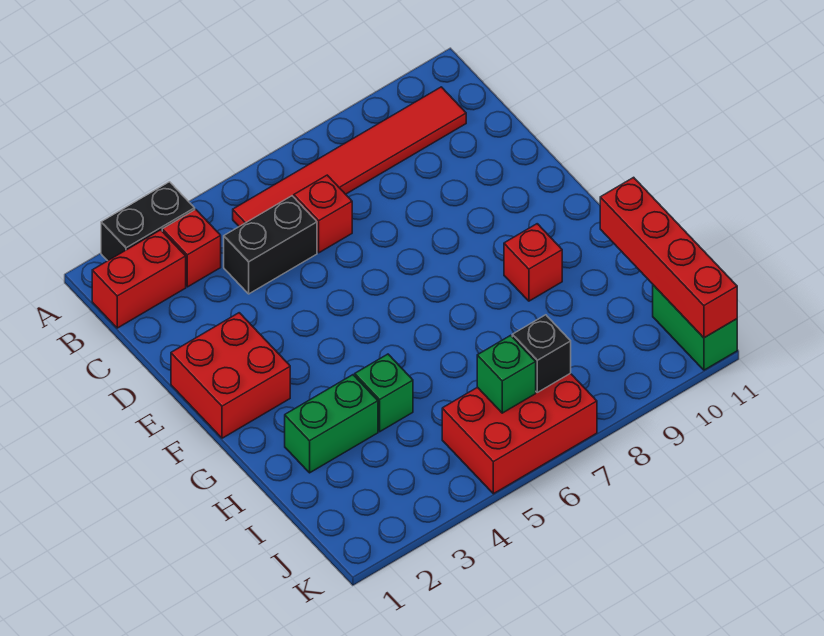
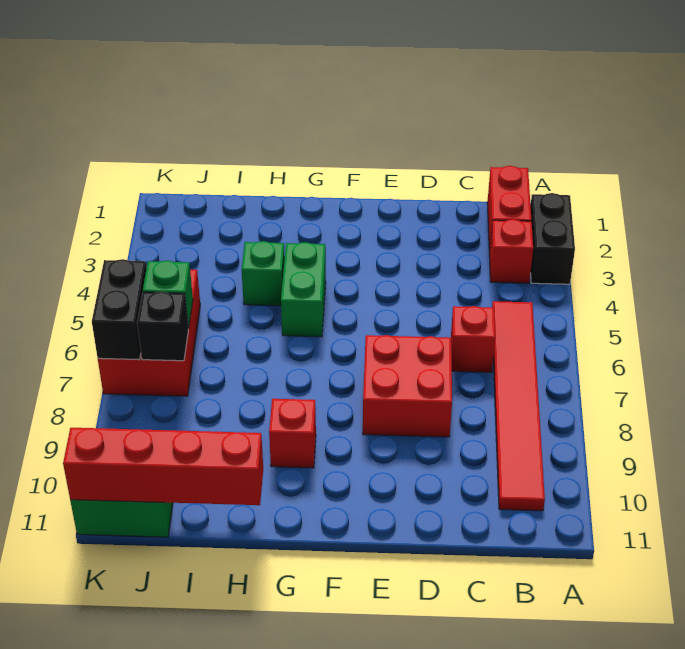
black brick C4:C5 level 1 -> black brick K6:K7 level 2
red brick E1:F2 level 1 -> red brick D7:E8 level 1
green brick H2:H3 level 1 -> green brick G4:G5 level 1

